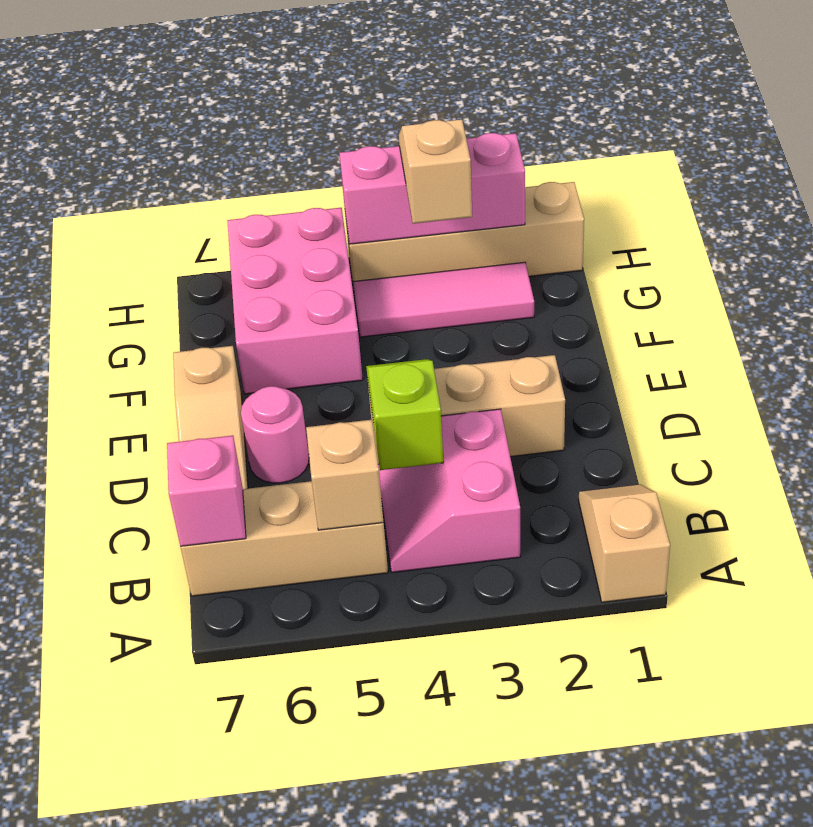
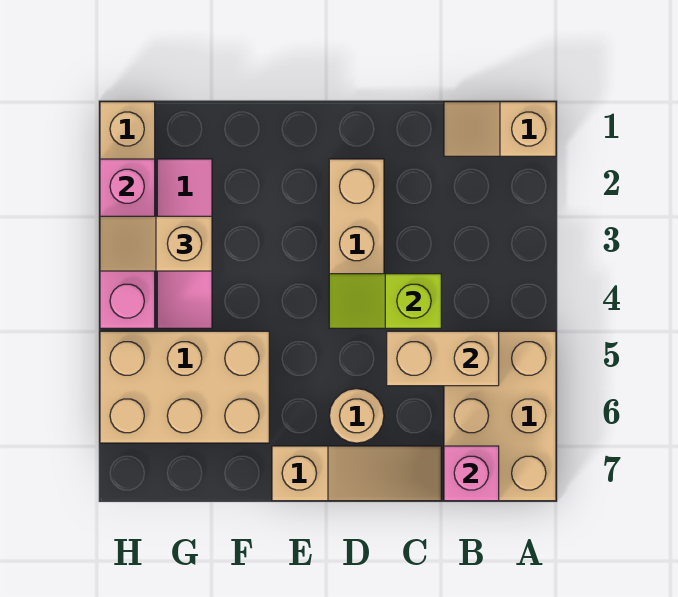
pink slope B3:C4 level 1 top 3 -> none
tan brick B5:B7 level 1 -> tan brick A5:B7 level 1
tan brick B5 level 2 -> tan brick B5:C5 level 2
pink round brick D6 level 1 -> tan round brick D6 level 1
pink brick F5:H6 level 1 -> tan brick F5:H6 level 1

